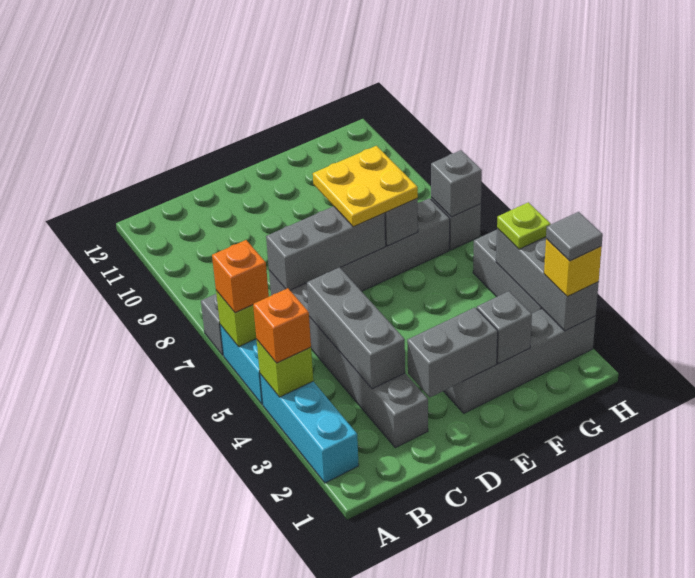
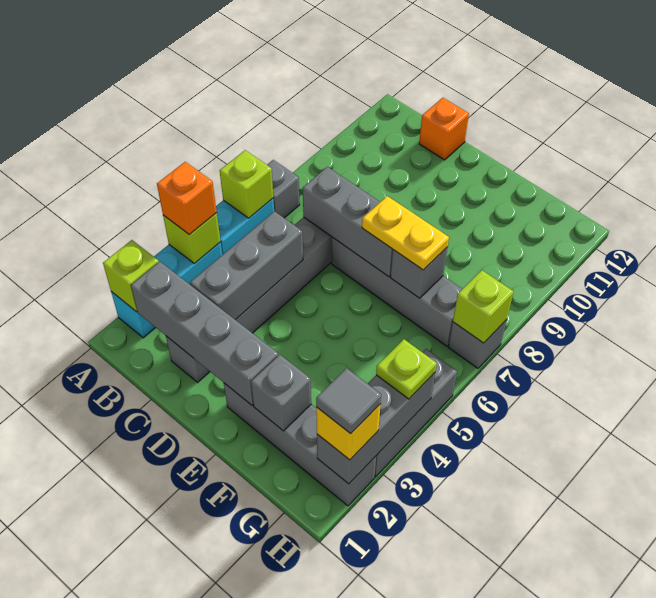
none -> lime brick A2 level 2
orange brick A6 level 3 -> orange brick C12 level 1
grey brick D2:E2 level 2 -> grey brick B2:E2 level 2
yellow plate E7:F8 level 3 -> yellow plate E7:F7 level 3
grey brick H7 level 2 -> lime brick H7 level 2

